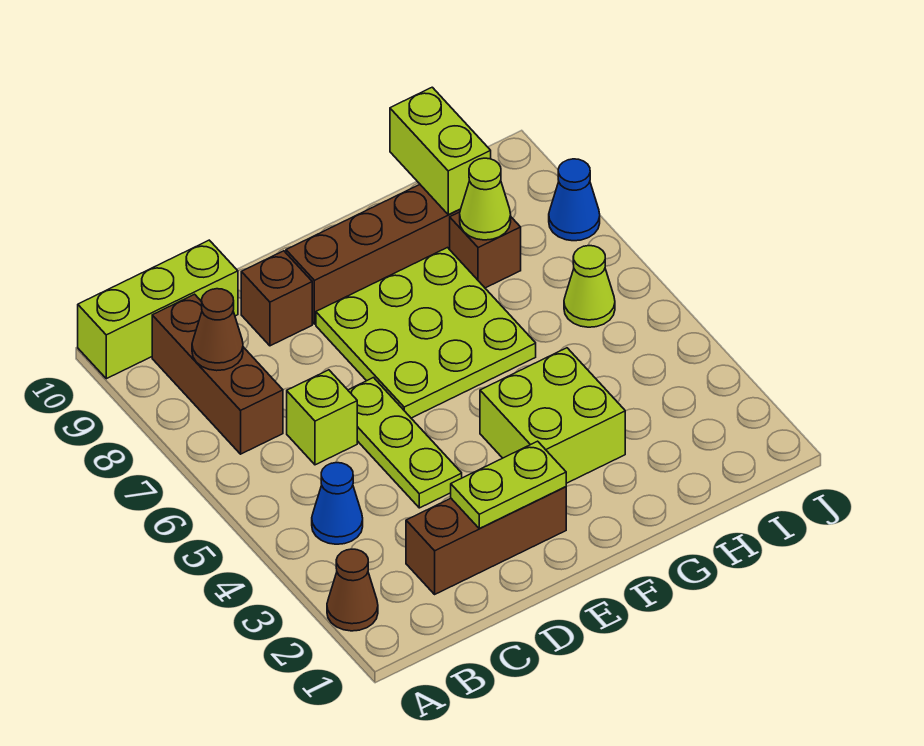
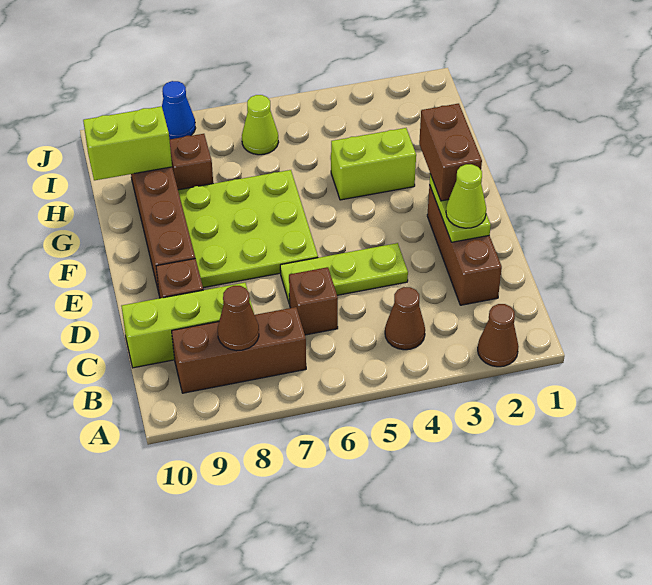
lime brick A10:C10 level 1 -> lime brick C8:C10 level 1
blue cone B4 level 1 -> brown cone B4 level 1
lime brick C6 level 1 -> brown brick C6 level 1
none -> brown brick E2:F2 level 3
lime brick F3:G4 level 1 -> lime brick G3:G4 level 1
lime cone H8 level 2 -> lime cone D2 level 3

